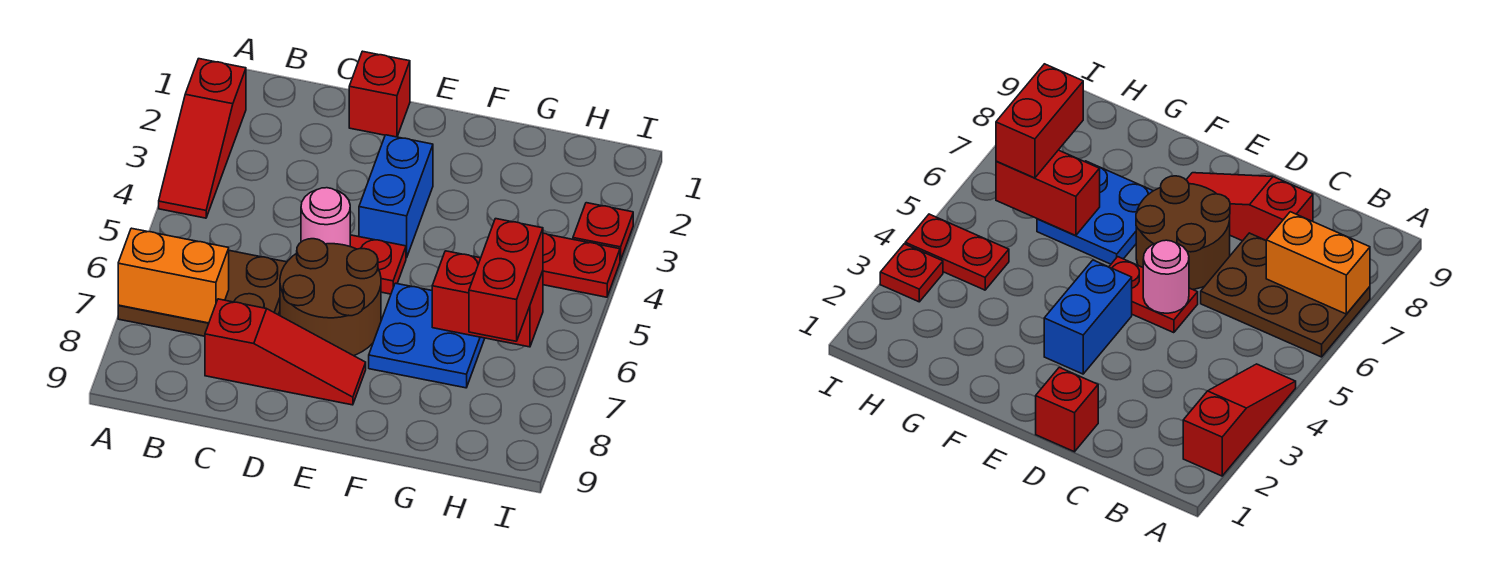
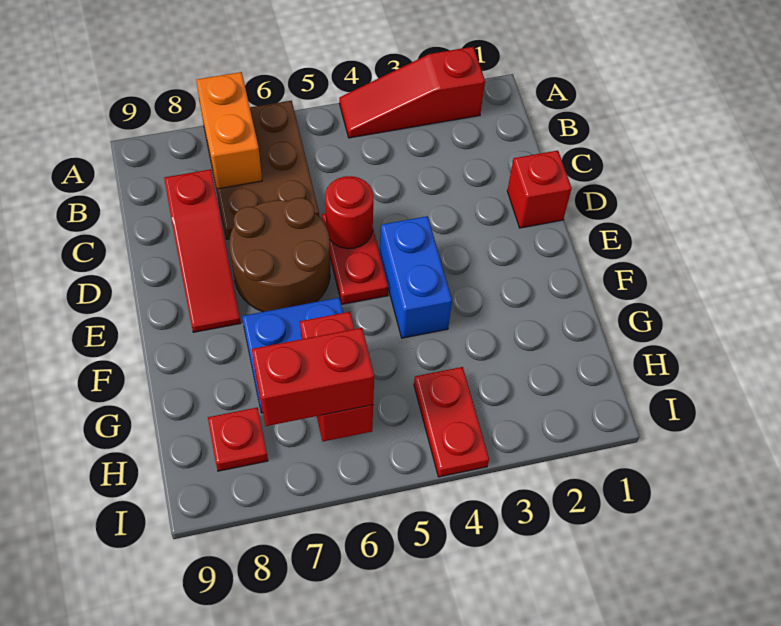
pink round brick D5 level 2 -> red round brick D5 level 2
blue brick E3:E4 level 1 -> blue brick E4:F4 level 1
red plate I3 level 1 -> red plate H8 level 1

